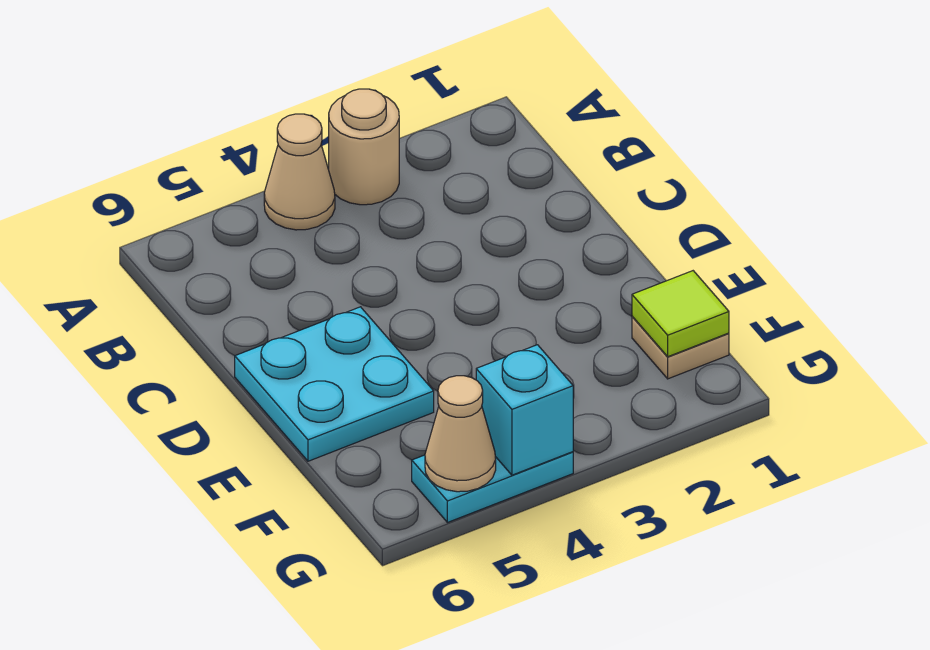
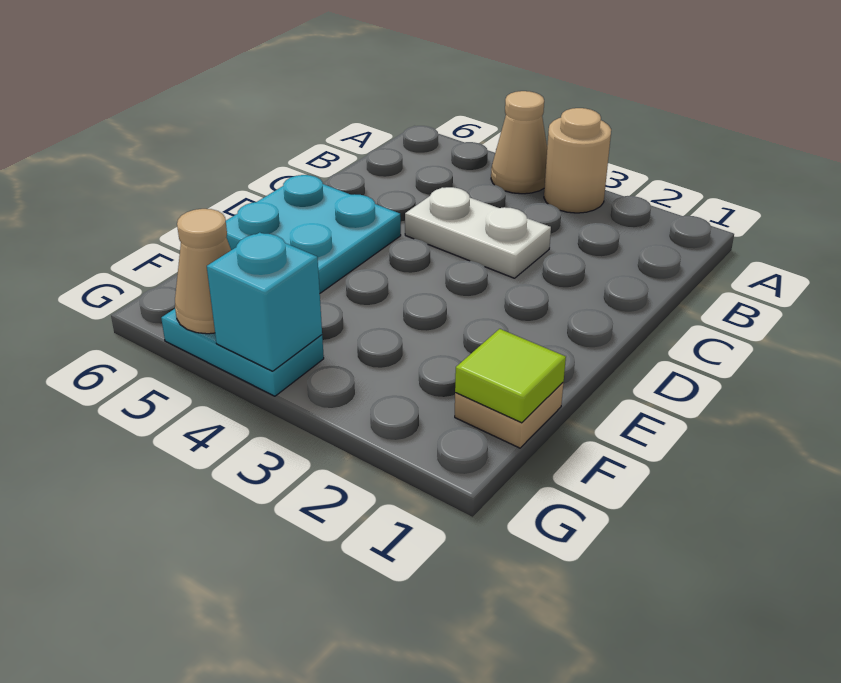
none -> white plate C3:C4 level 1

